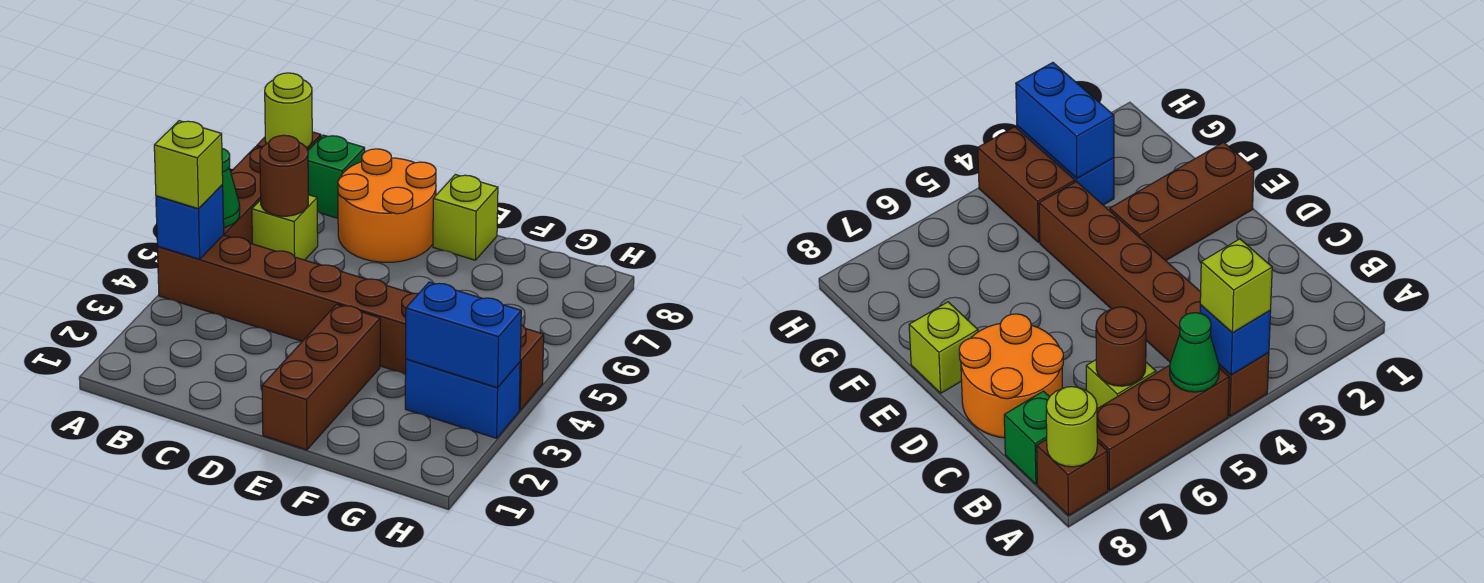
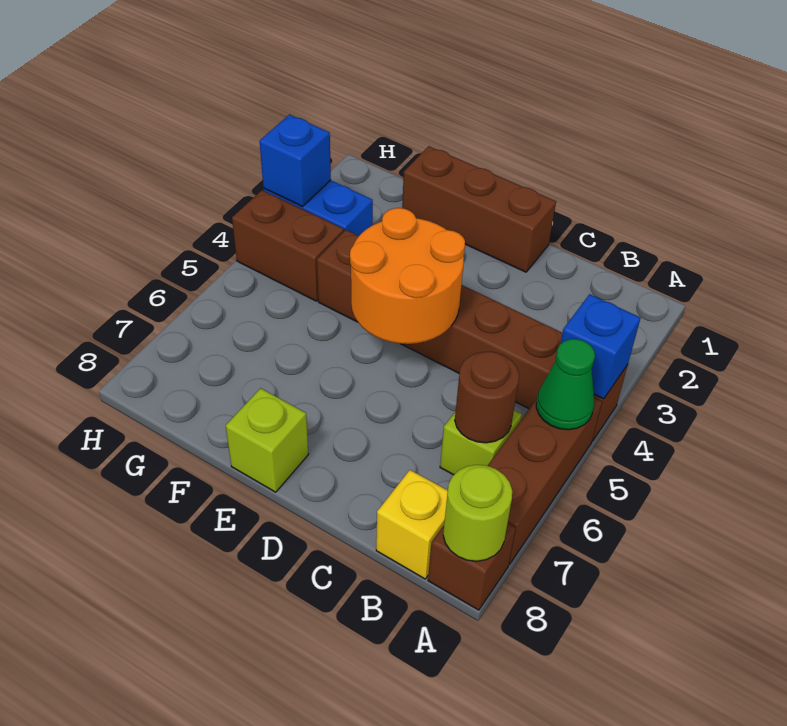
lime brick A4 level 3 -> none
green brick B8 level 1 -> yellow brick B8 level 1
orange round brick C7:D8 level 1 -> orange round brick D4:E5 level 2
brown brick E1:E3 level 1 -> brown brick D1:F1 level 1
blue brick G3:H3 level 2 -> blue brick H3 level 2

